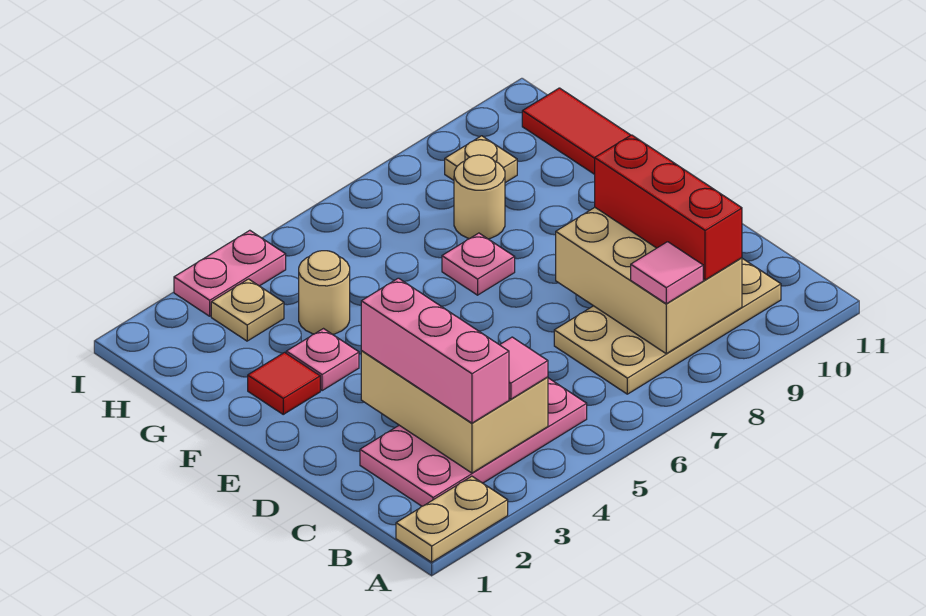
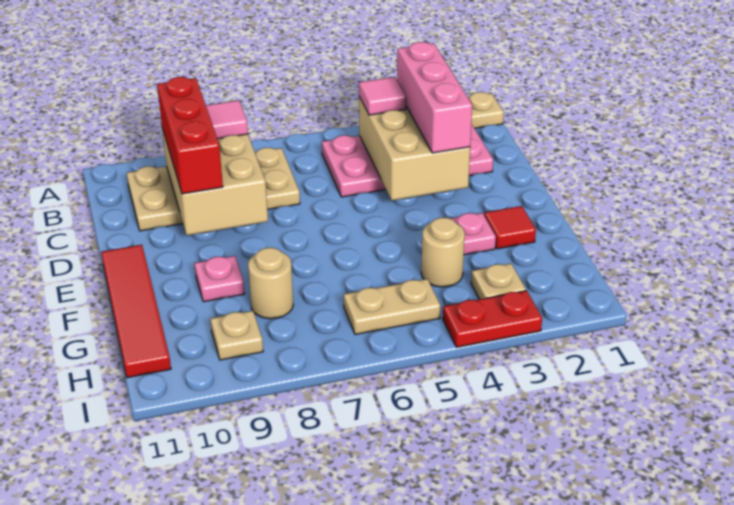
pink plate F7 level 1 -> pink plate F9 level 1
none -> tan plate H5:H6 level 1
pink plate I3:I4 level 1 -> red plate I3:I4 level 1

